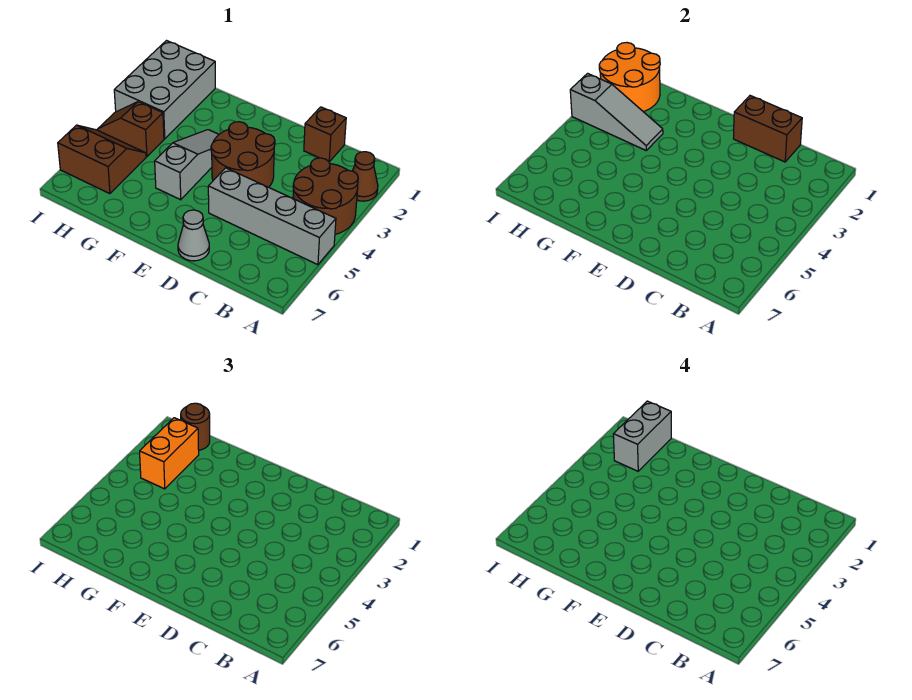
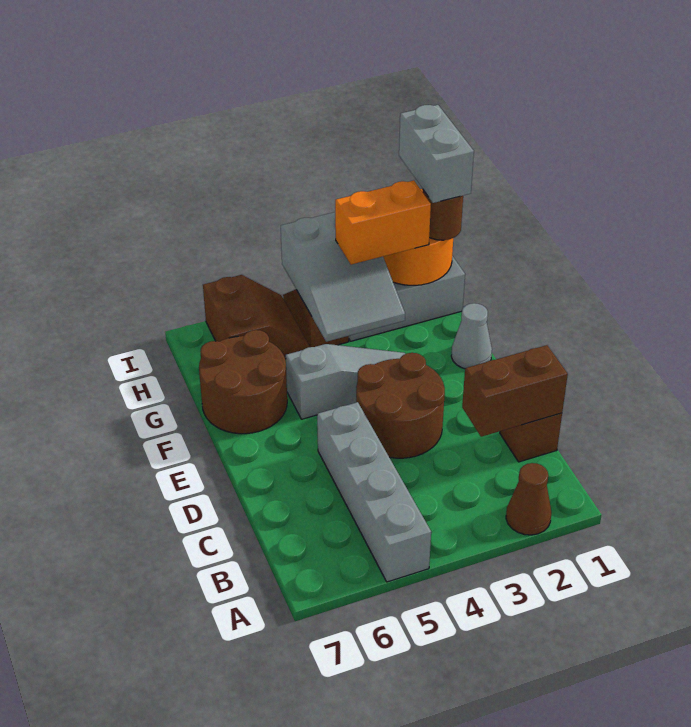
brown round brick A3:B4 level 1 -> brown round brick F6:G7 level 1
brown brick C1:D1 level 2 -> brown brick C1:C2 level 2
grey cone D7 level 1 -> grey cone F1 level 1
grey slope G3:I3 level 2 top I -> grey slope G3:I4 level 2 top I
grey brick H1:H2 level 4 -> grey brick H1:I1 level 4

